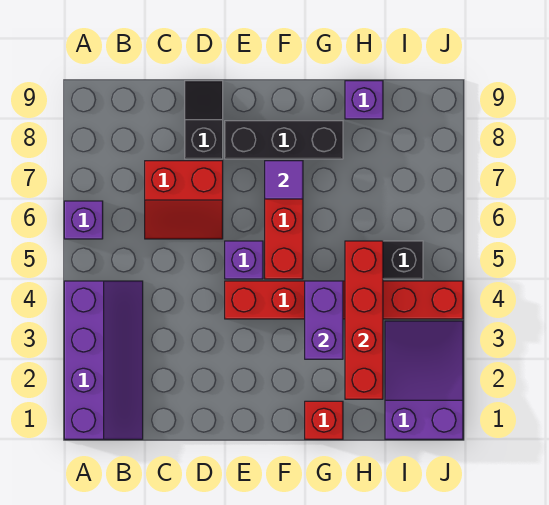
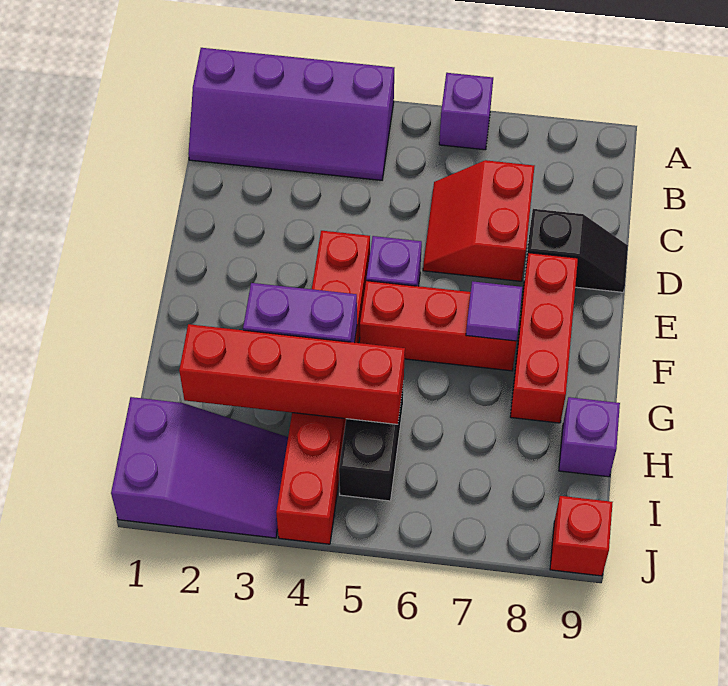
black brick E8:G8 level 1 -> red brick E8:G8 level 1
red brick G1 level 1 -> red brick J9 level 1

